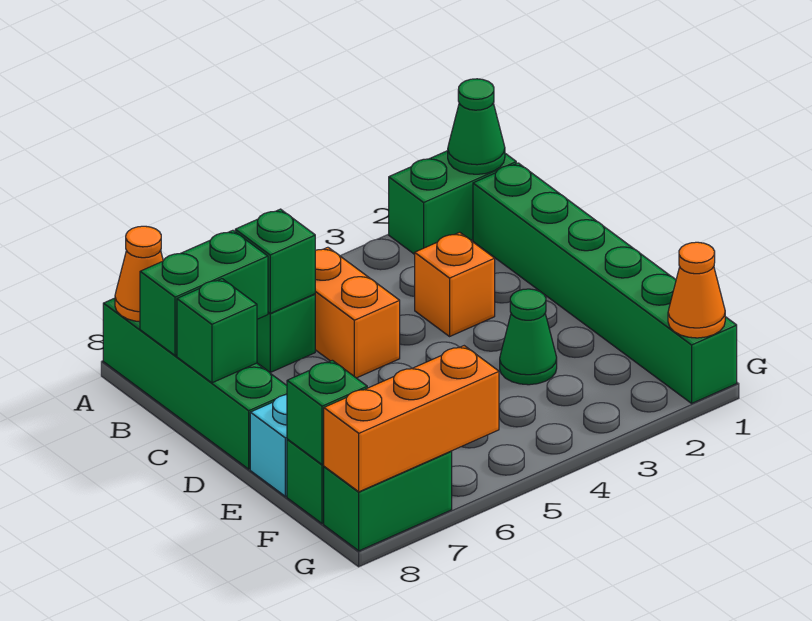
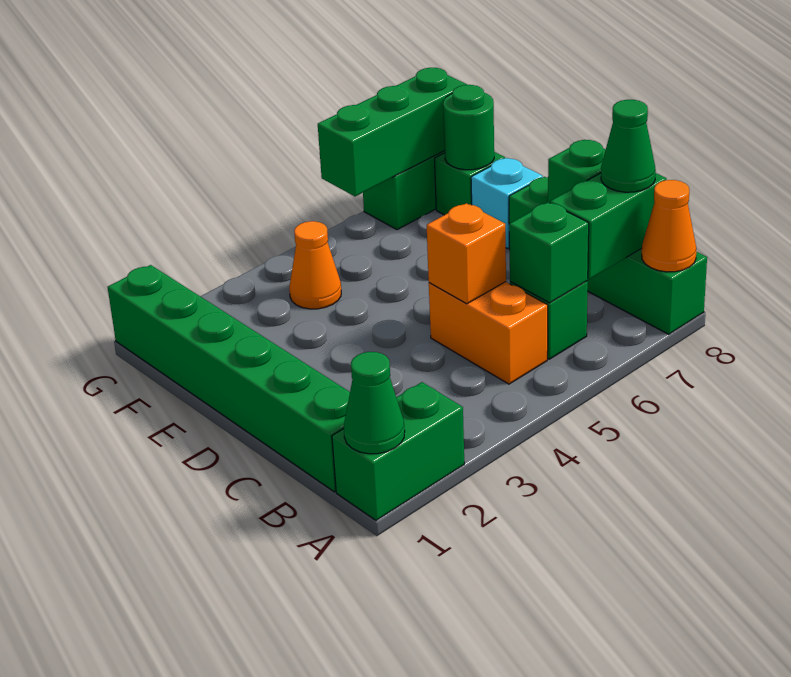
orange brick C3 level 1 -> orange brick C5 level 2
green cone E3 level 1 -> green cone B8 level 3
green brick F8 level 2 -> green round brick F8 level 2
orange cone G1 level 2 -> orange cone F4 level 1
orange brick G6:G8 level 2 -> green brick G6:G8 level 2

